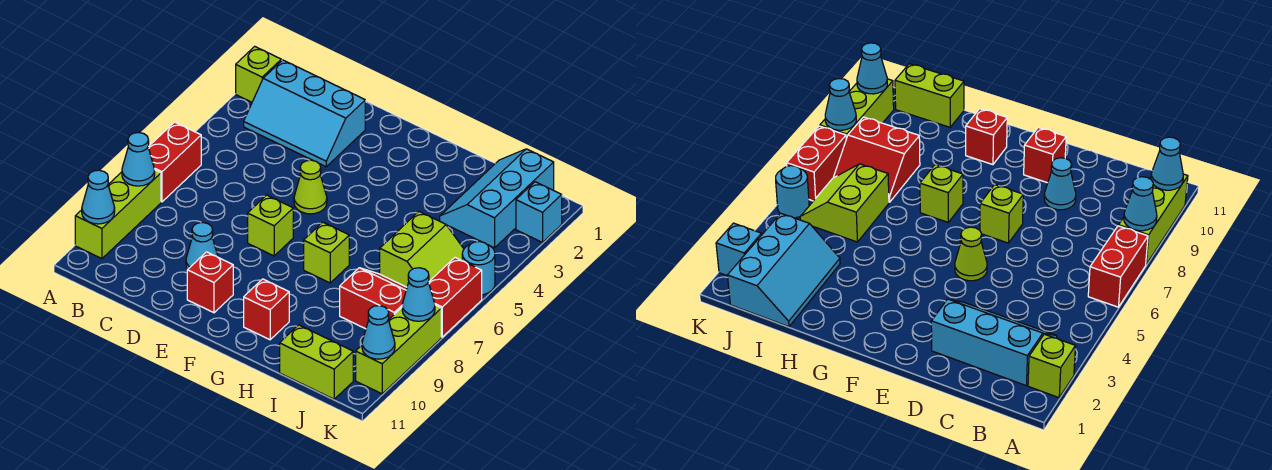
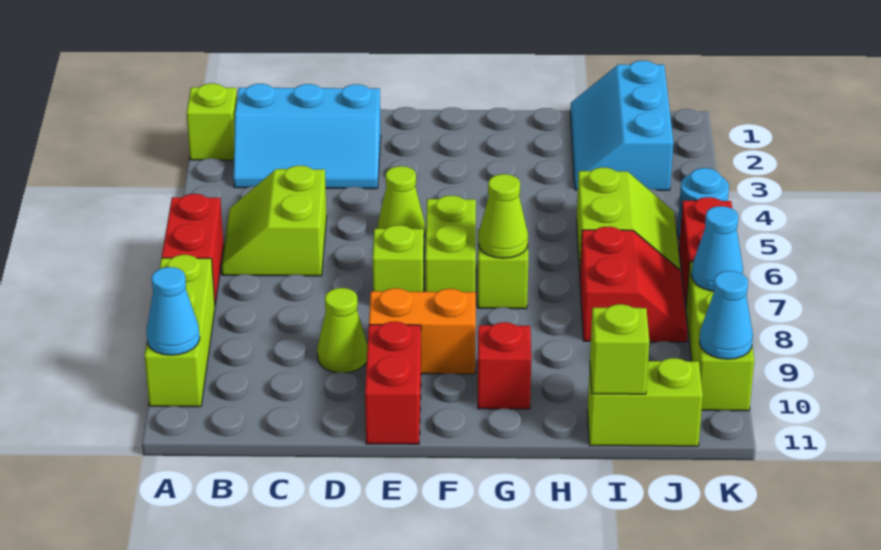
cyan cone A8 level 2 -> none
none -> lime slope B5:C6 level 1 top C
cyan cone D9 level 1 -> lime cone D9 level 1
none -> orange brick E9:F9 level 1
red brick E10 level 1 -> red brick E10:E11 level 1
none -> lime brick F6:F7 level 1
none -> lime cone G7 level 2
red slope I7:J8 level 1 top 8 -> red slope I7:J8 level 1 top I
none -> lime brick I11 level 2
cyan brick K2 level 1 -> none

